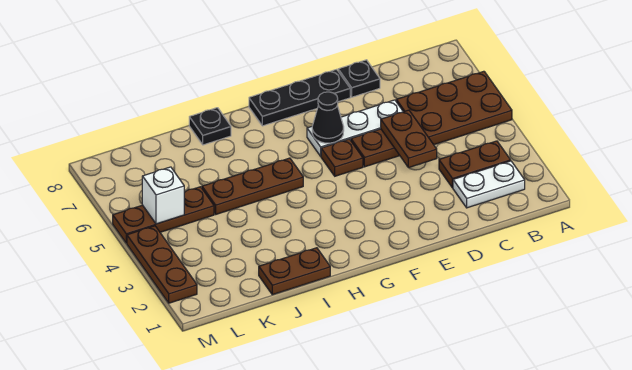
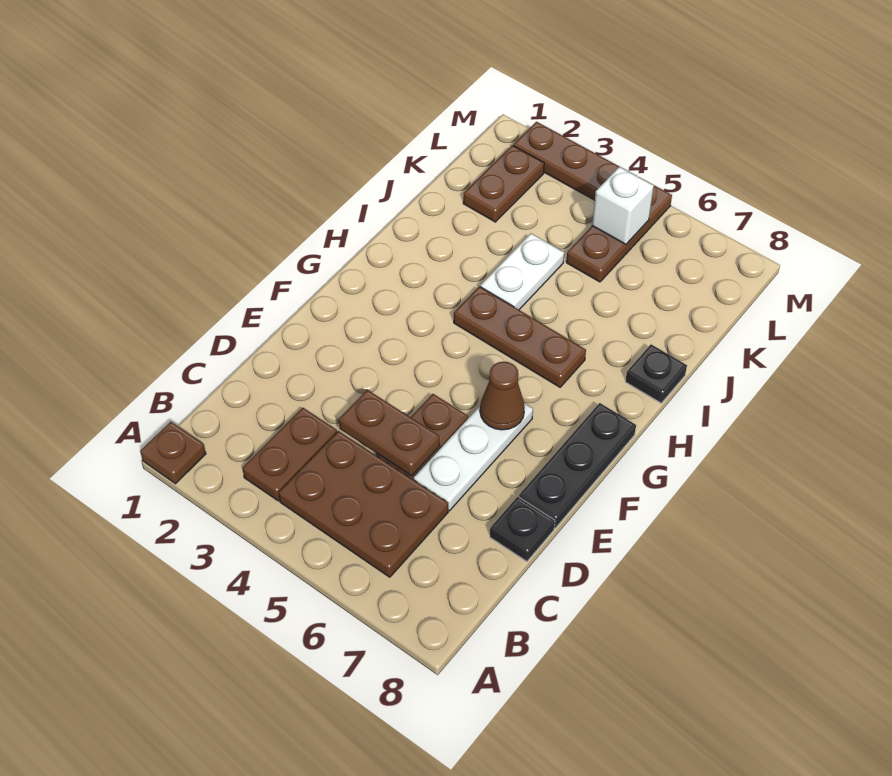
brown plate A5:C6 level 1 -> brown plate B4:C6 level 1
white plate B2:C2 level 1 -> white plate I4:J4 level 1
brown plate F5 level 1 -> brown plate A1 level 1
black cone F6 level 2 -> brown cone F6 level 2
brown plate H5:J5 level 1 -> brown plate H4:H6 level 1
brown plate I1:J1 level 1 -> brown plate K2:L2 level 1

